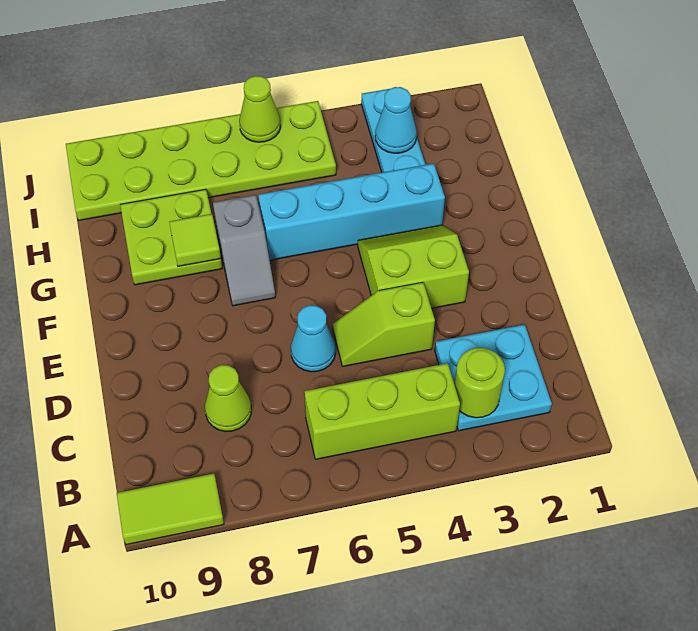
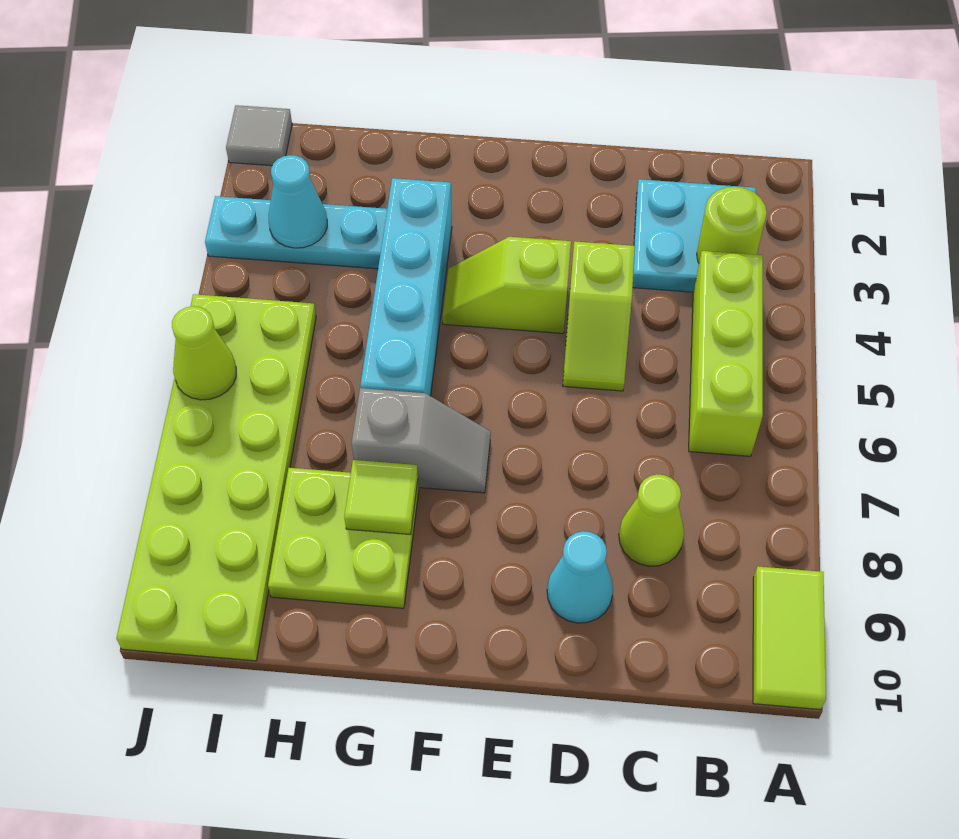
cyan cone D6 level 1 -> cyan cone D9 level 1
lime slope E3:F4 level 1 top E -> lime slope E4:F4 level 1 top E
none -> grey tile J1 level 1

